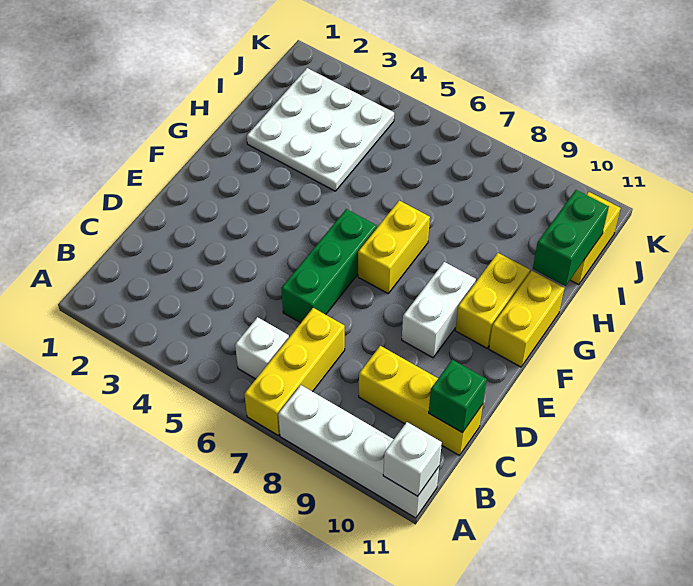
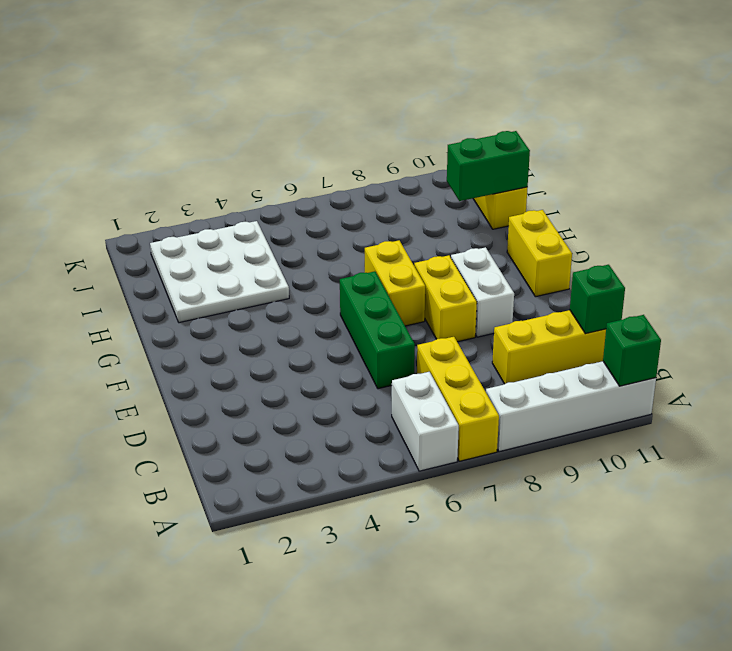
white brick A11 level 2 -> green brick A11 level 2
white brick B6 level 1 -> white brick A6:B6 level 1
yellow brick F10:G10 level 1 -> yellow brick E8:F8 level 1
green brick H11:I11 level 2 -> green brick I10:I11 level 2

